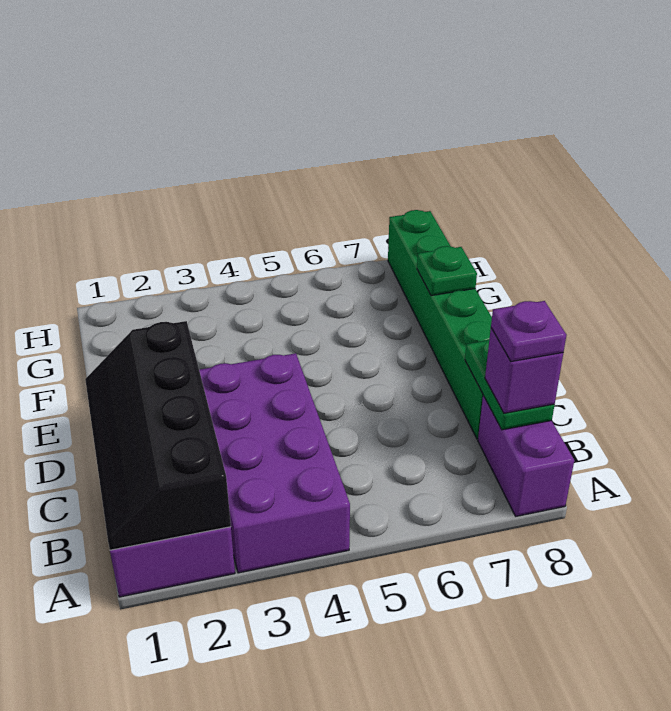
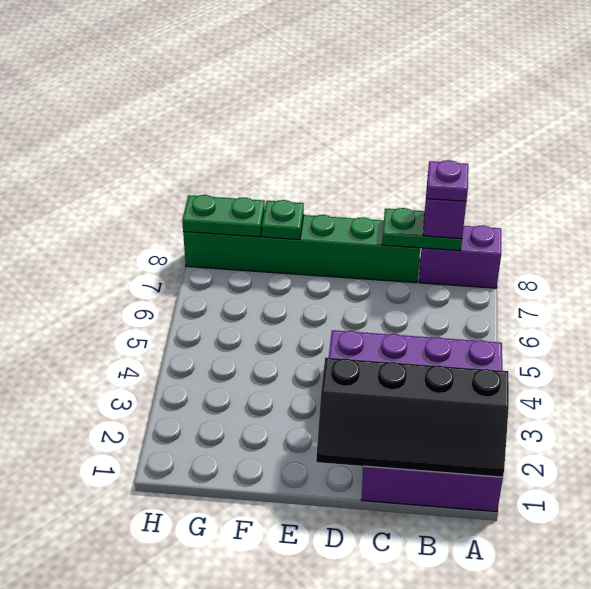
none -> green plate G8:H8 level 2

